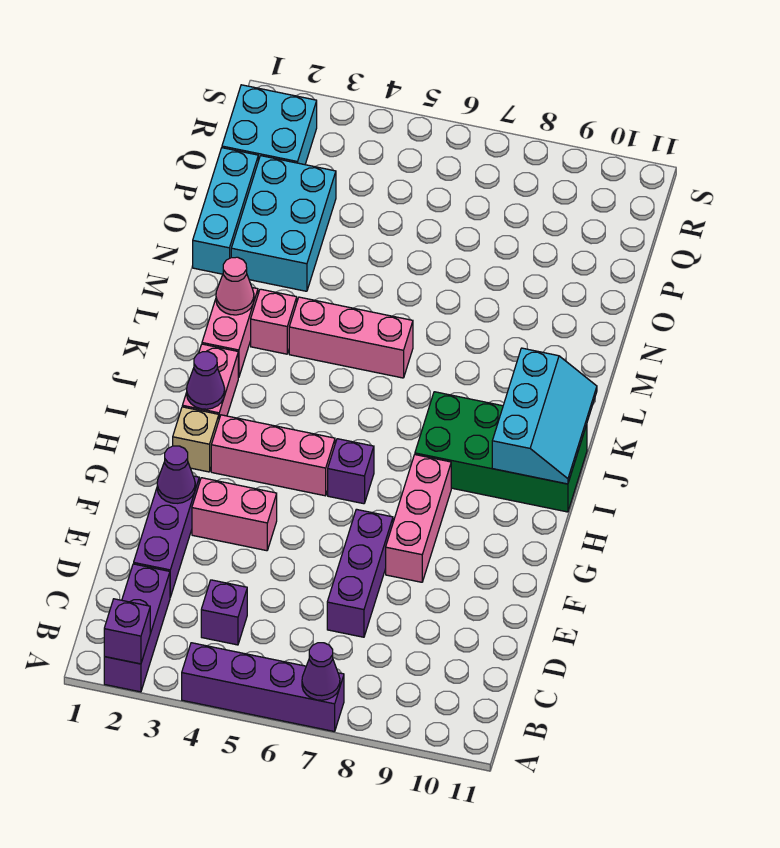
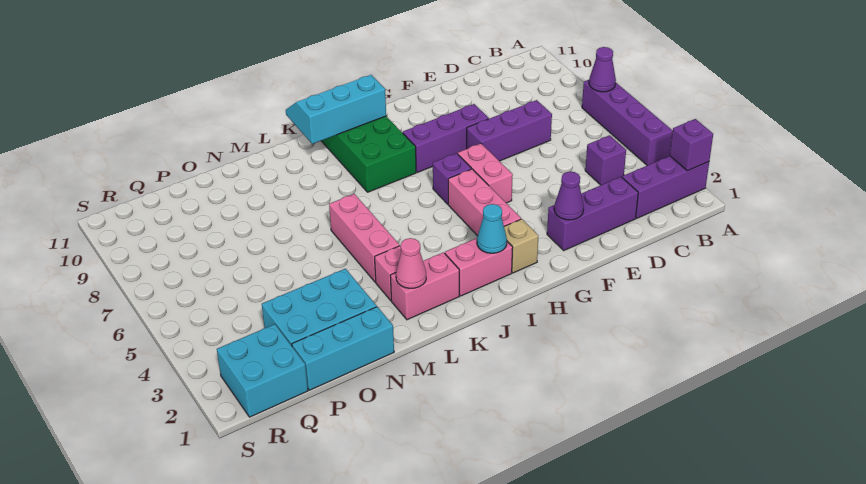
pink brick F3:F4 level 1 -> pink brick G5:G6 level 1
pink brick F8:H8 level 1 -> purple brick F8:H8 level 1
purple cone I2 level 2 -> cyan cone I2 level 2

